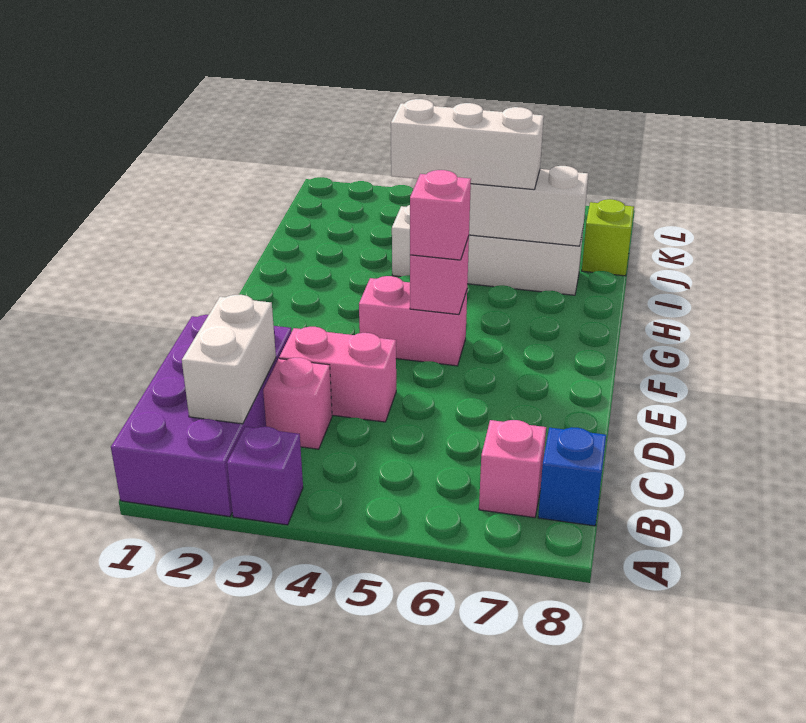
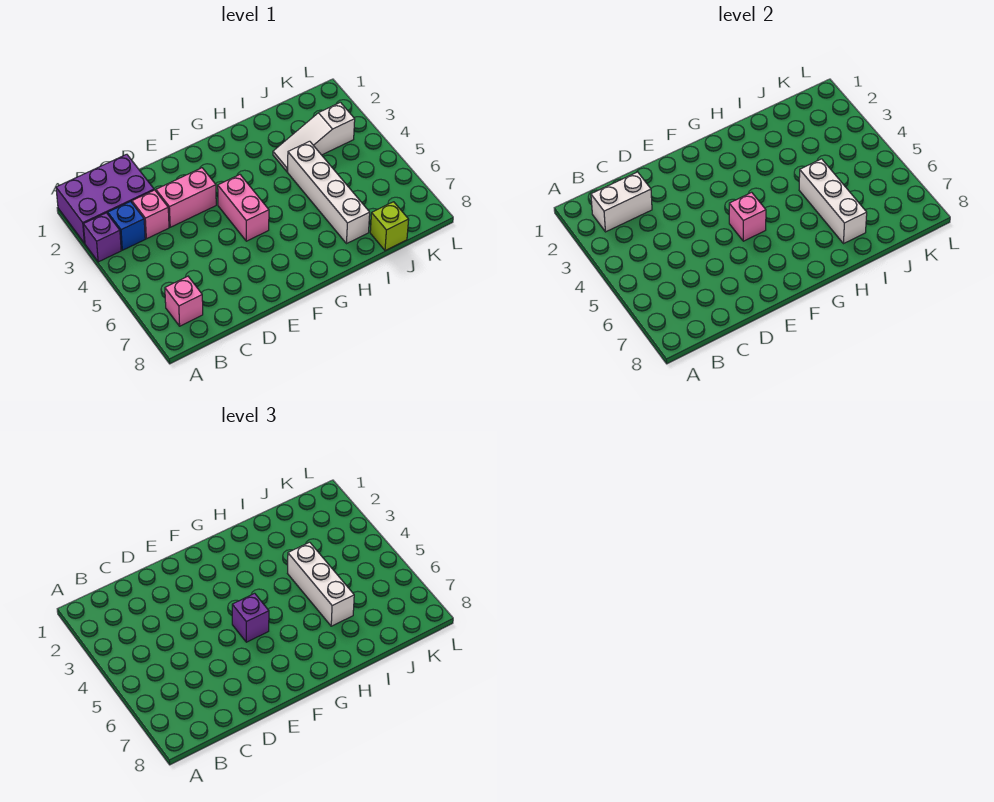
purple brick A1:D2 level 1 -> purple brick A1:C2 level 1
blue brick B8 level 1 -> blue brick B3 level 1
pink brick D3:D4 level 1 -> pink brick D3:E3 level 1
pink brick F5 level 3 -> purple brick F5 level 3
none -> white slope I3:K3 level 1 top K

